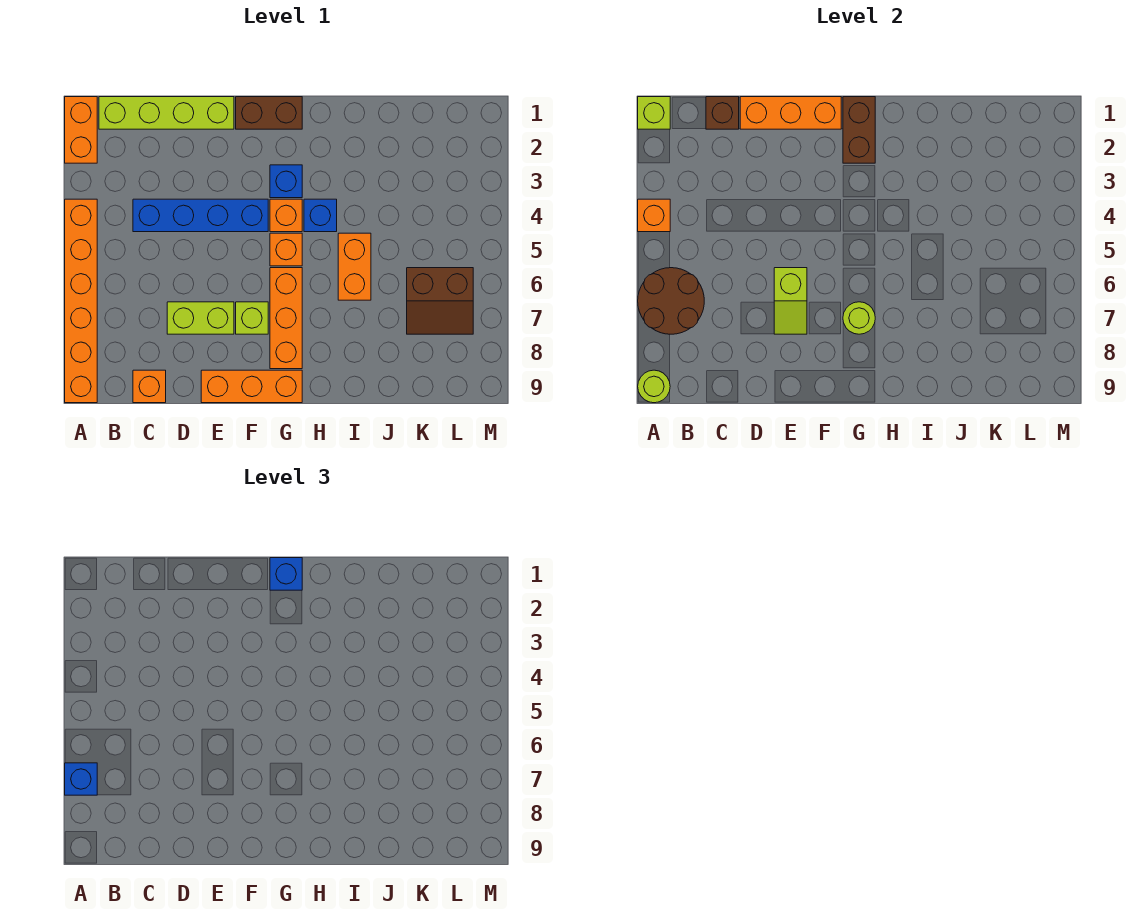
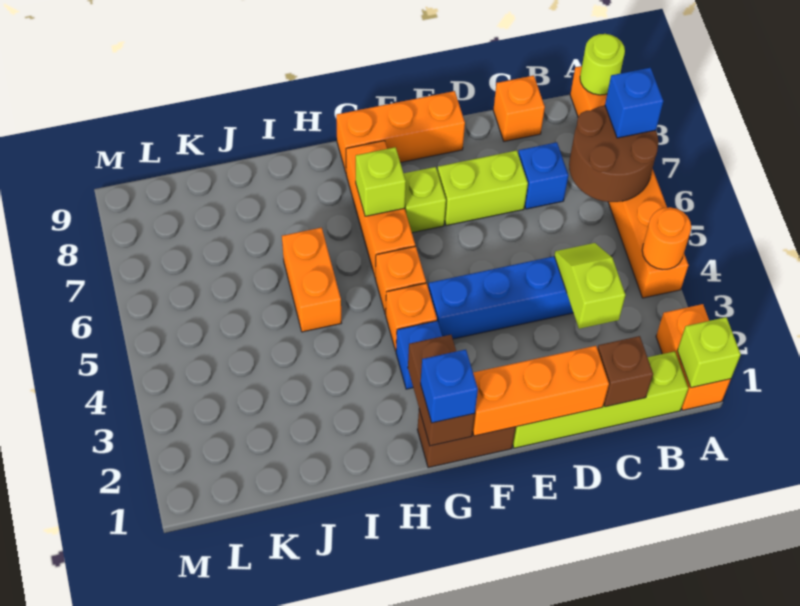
orange brick A4 level 2 -> orange round brick A4 level 2
lime slope E6:E7 level 2 top 6 -> lime slope C3:C4 level 2 top 3
lime round brick G7 level 2 -> lime brick G7 level 2
blue brick H4 level 1 -> blue brick C7 level 1
brown slope K6:L7 level 1 top 6 -> none

